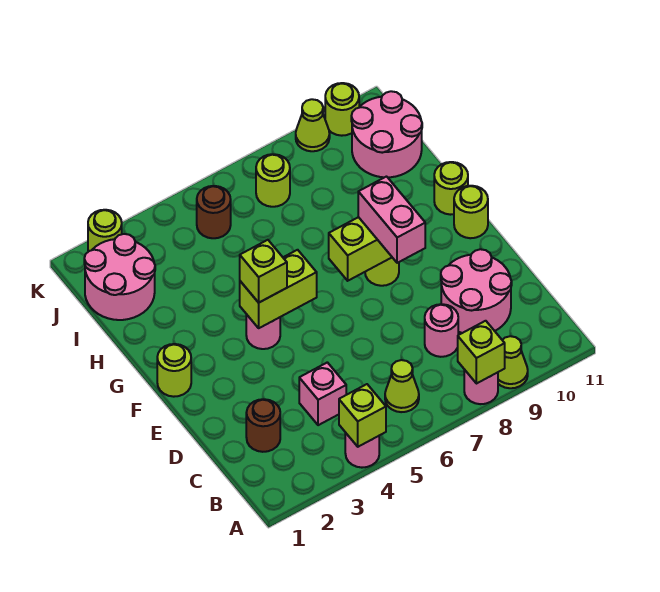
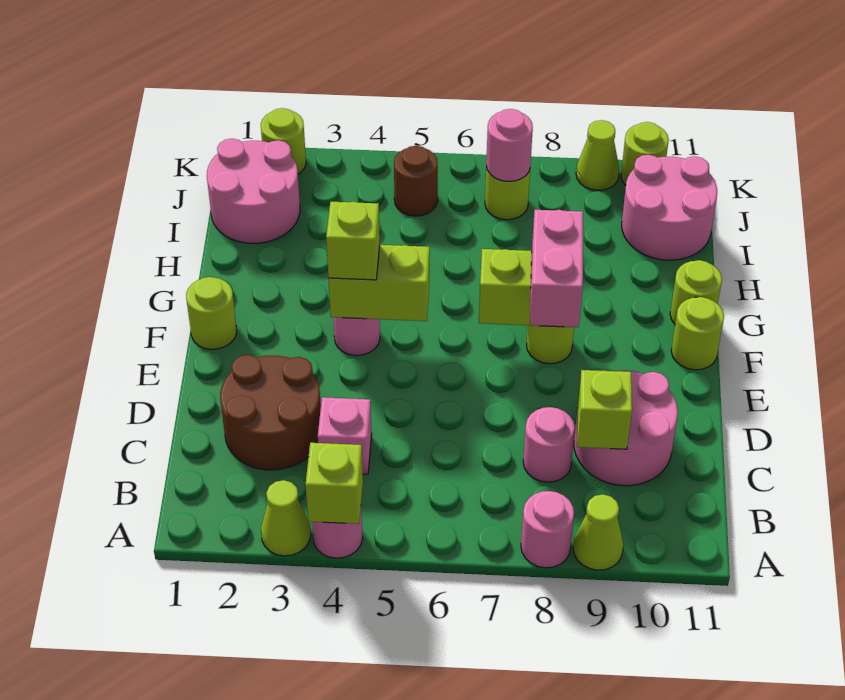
lime brick A8 level 2 -> lime brick C9 level 2
lime cone B6 level 1 -> lime cone A3 level 1
brown round brick C2 level 1 -> brown round brick C2:D3 level 1
none -> pink round brick J7 level 2

